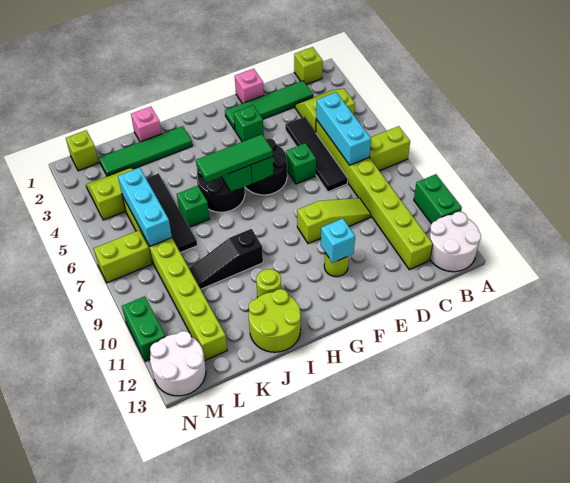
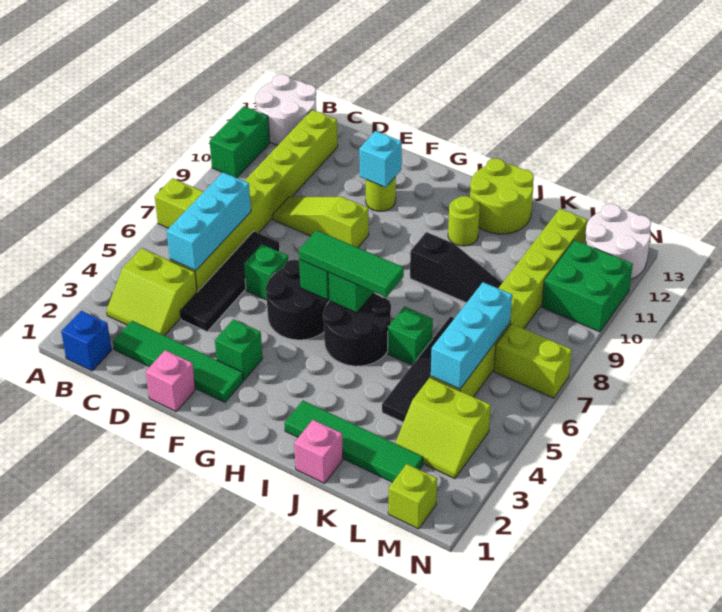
lime brick B1 level 1 -> blue brick B1 level 1
green brick N10:N11 level 1 -> green brick M10:N11 level 1

